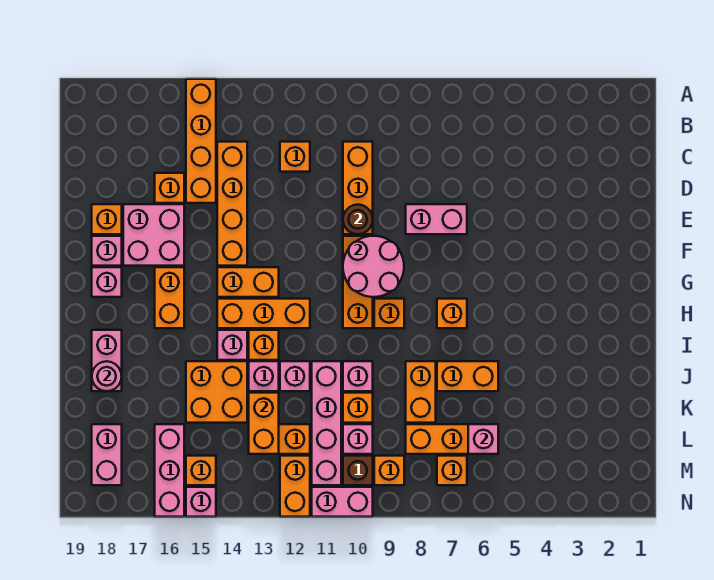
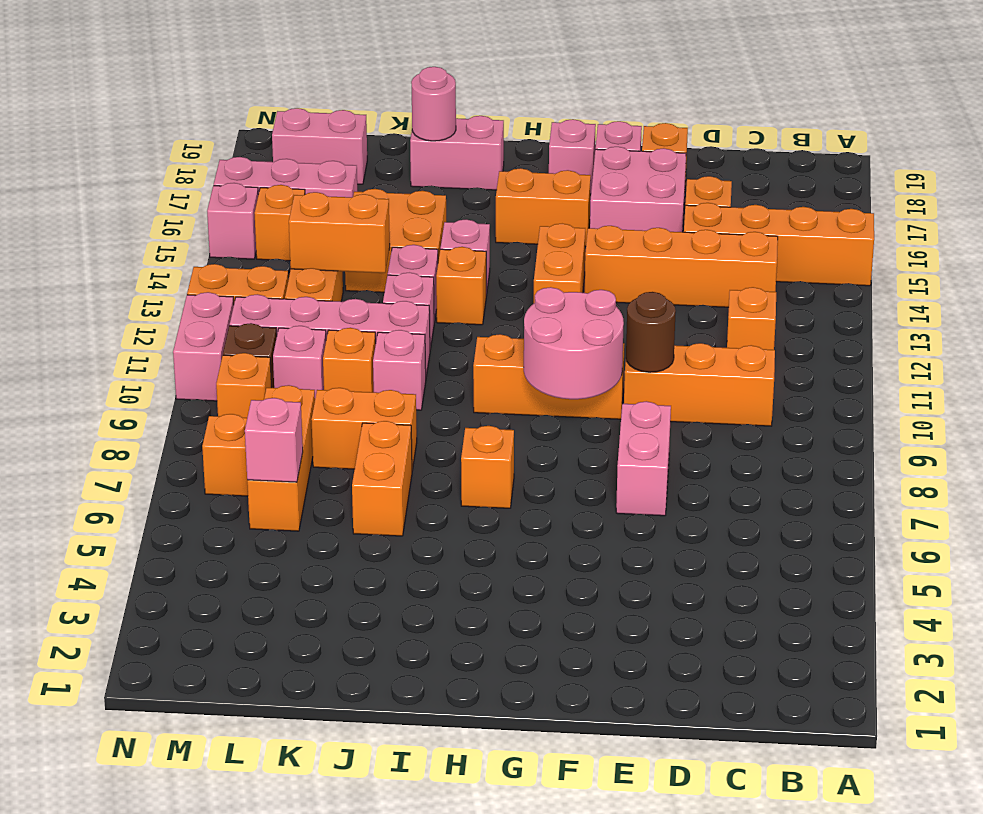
orange brick H9 level 1 -> none
orange brick H12:H14 level 1 -> none

